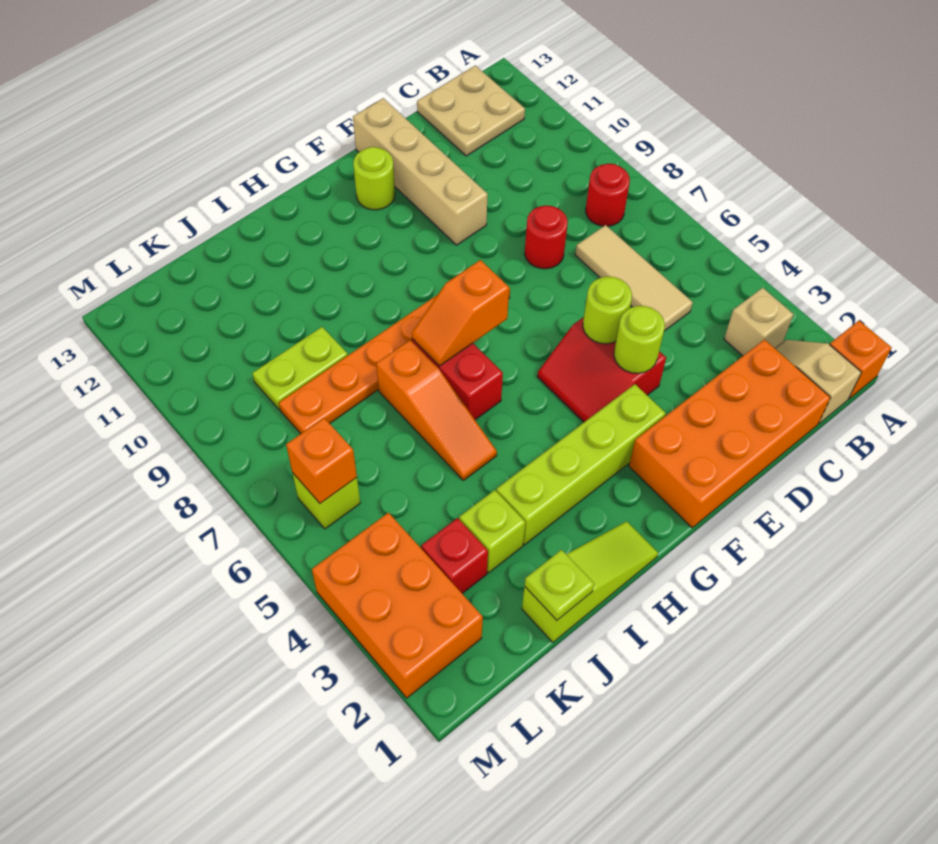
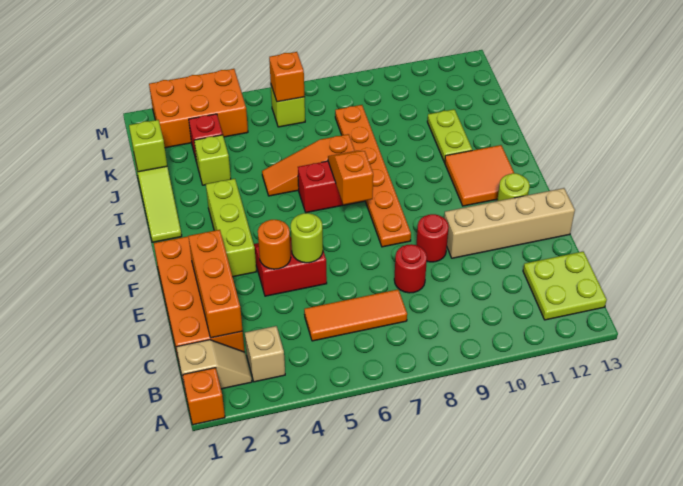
red round brick B8 level 1 -> red round brick E9 level 1
tan plate B12:C13 level 1 -> lime plate B12:C13 level 1
none -> orange brick C2:E2 level 2
tan tile C5:C7 level 1 -> orange tile C5:C7 level 1
lime round brick E4 level 2 -> orange round brick E4 level 2
lime brick F3:I3 level 1 -> lime brick F3:H3 level 1
none -> orange tile G11:H12 level 1
lime plate J1 level 2 -> lime brick J1 level 2
lime plate J9:K9 level 1 -> lime plate I11:J11 level 1

